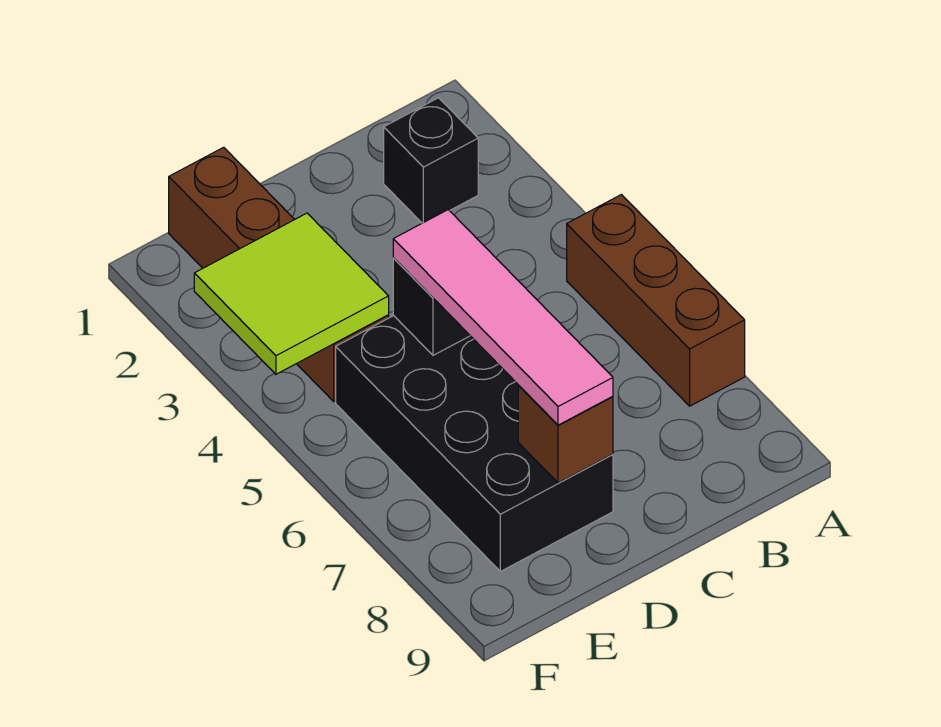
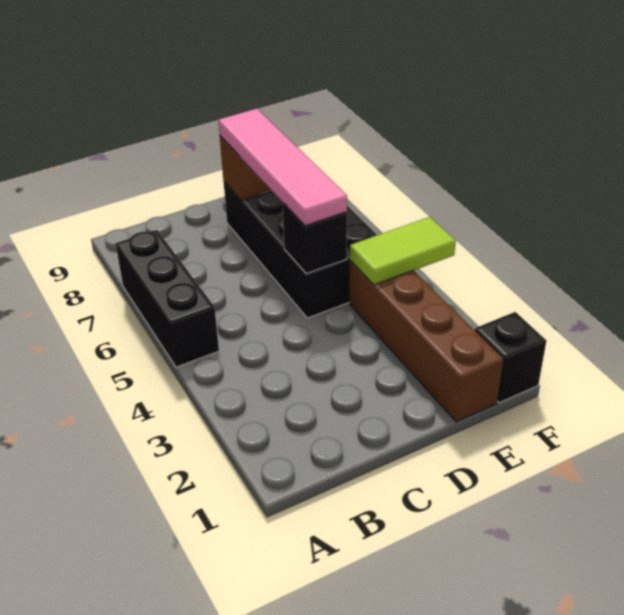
brown brick A5:A7 level 1 -> black brick A5:A7 level 1
black brick B2 level 1 -> black brick F1 level 1
lime tile E3:F4 level 2 -> lime tile E4:F4 level 2

